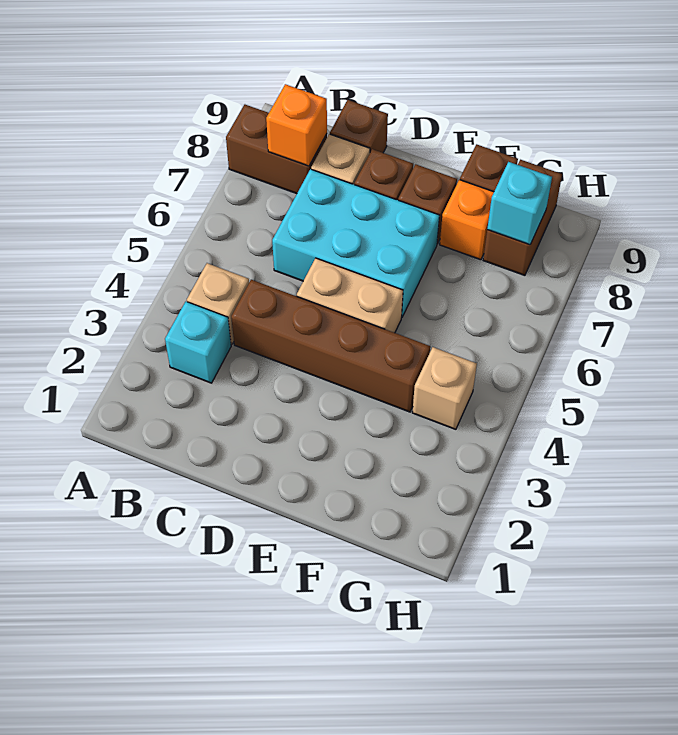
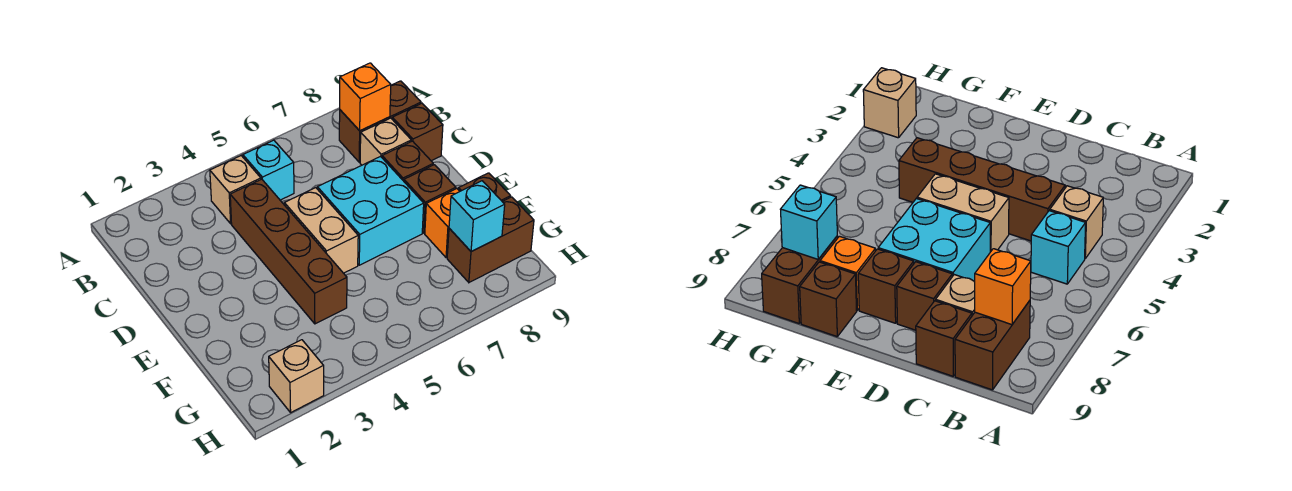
brown brick A8:B8 level 1 -> brown brick B8:B9 level 1
cyan brick B3 level 1 -> cyan brick B5 level 1
cyan brick C6:E7 level 1 -> cyan brick D6:E7 level 1
tan brick G4 level 1 -> tan brick H2 level 1

